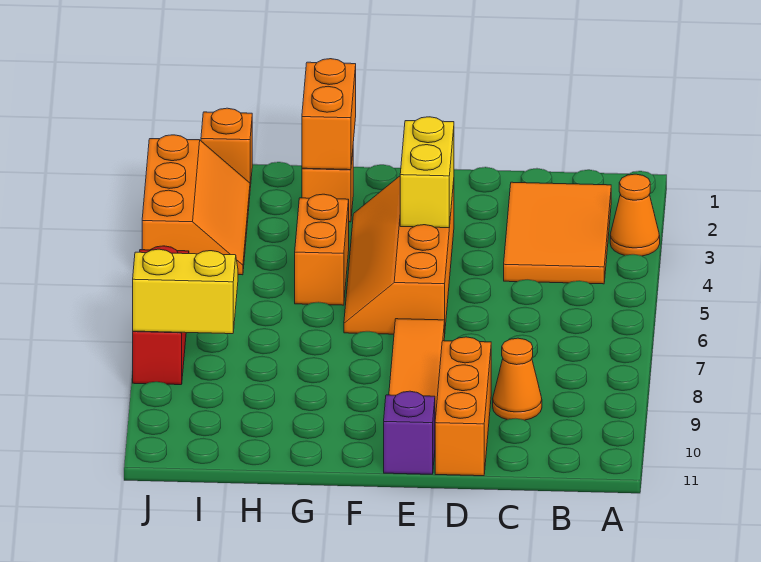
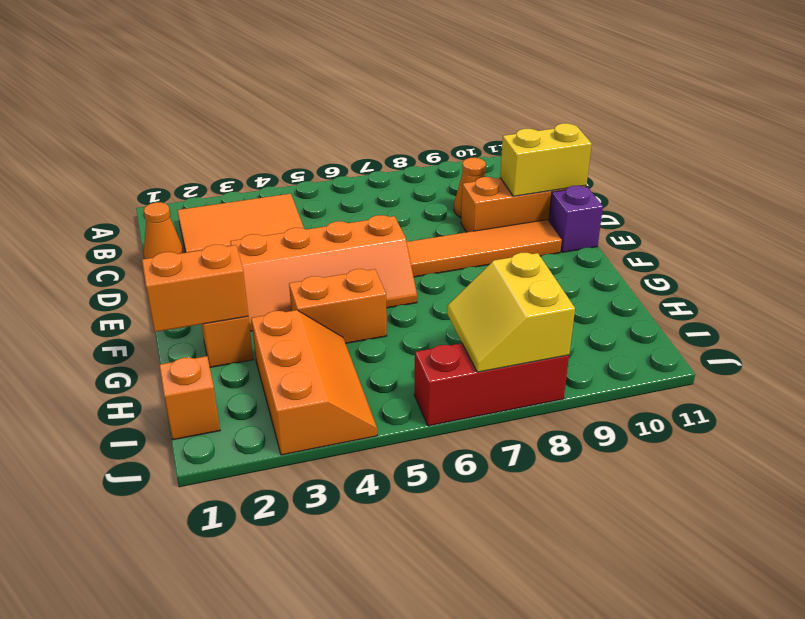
orange cone A3 level 1 -> orange cone C1 level 1
yellow brick E3:E4 level 2 -> yellow brick D10:D11 level 2
orange slope I2:J4 level 1 top J -> orange slope H3:J4 level 1 top 3

